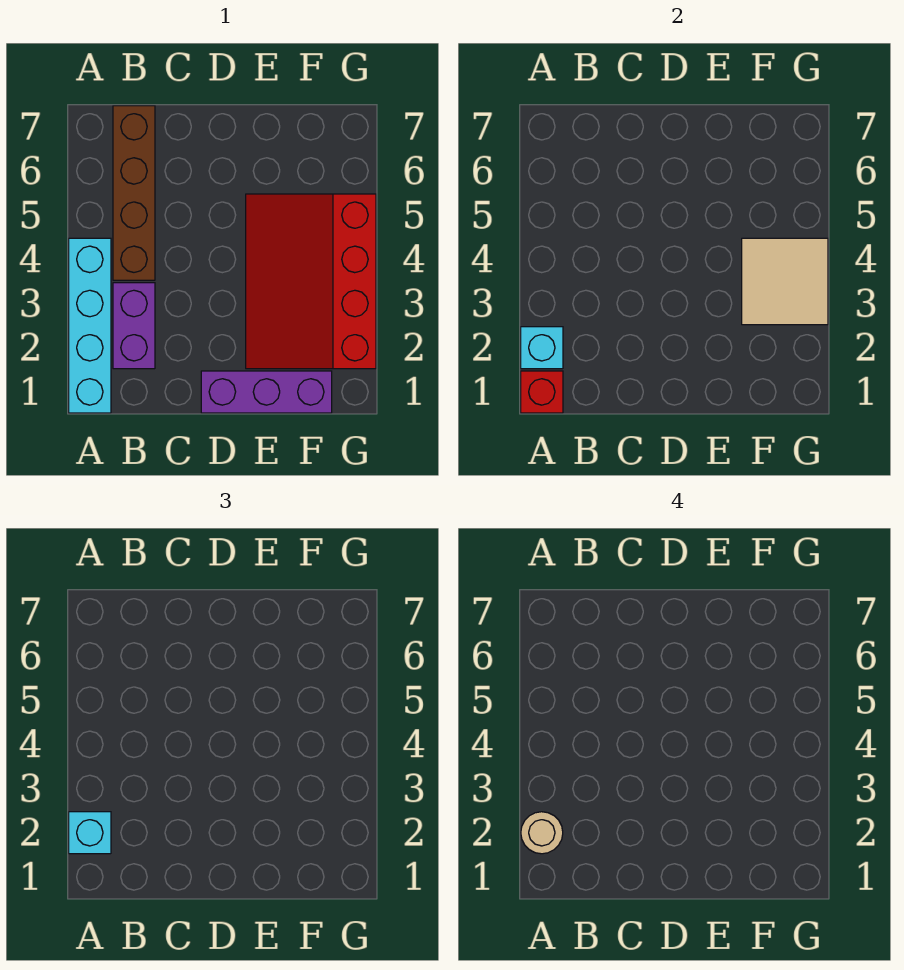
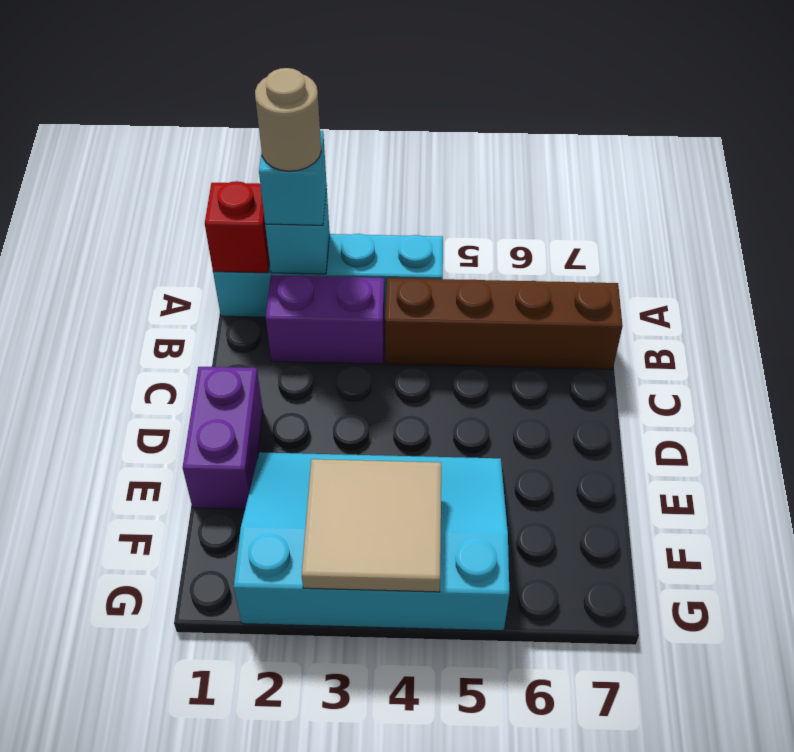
purple brick D1:F1 level 1 -> purple brick D1:E1 level 1
red slope E2:G5 level 1 top G -> cyan slope E2:G5 level 1 top G

